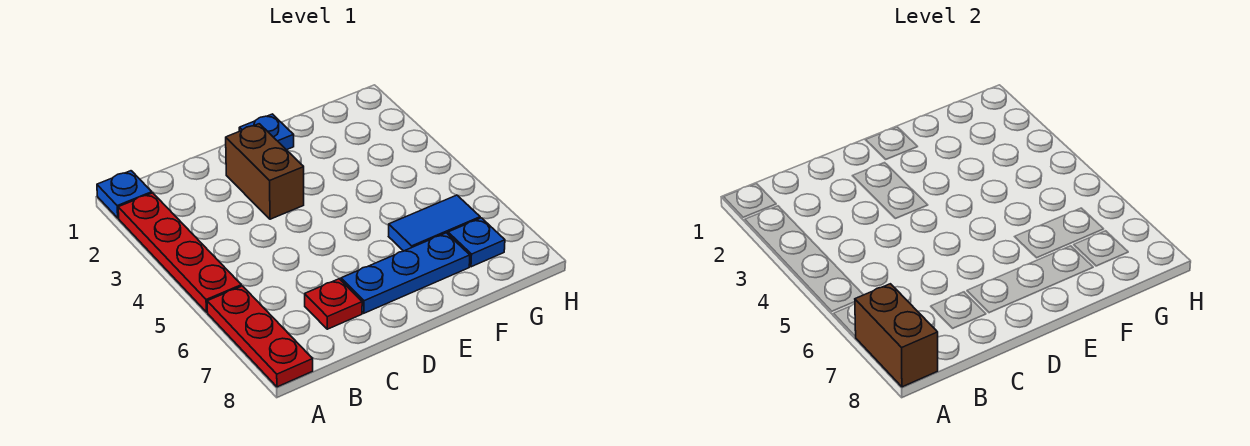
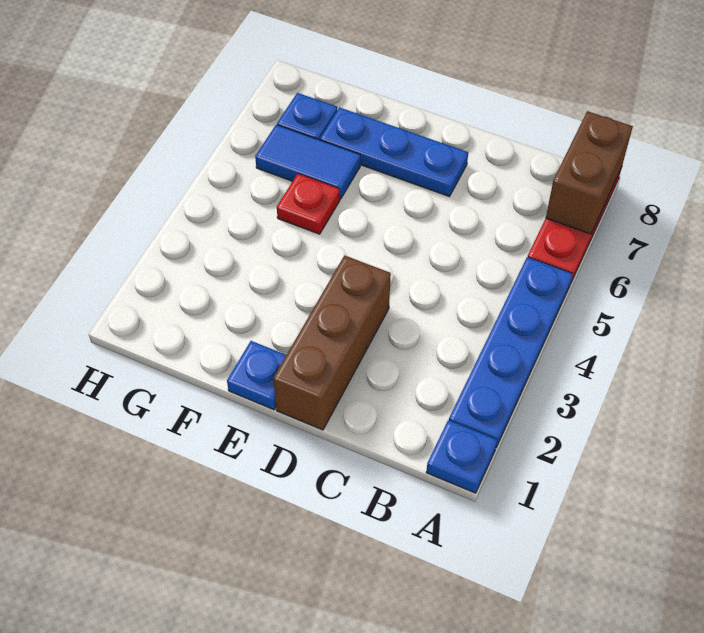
red plate A2:A5 level 1 -> blue plate A2:A5 level 1
red plate C7 level 1 -> red plate F5 level 1
brown brick D2:D3 level 1 -> brown brick D1:D3 level 1

